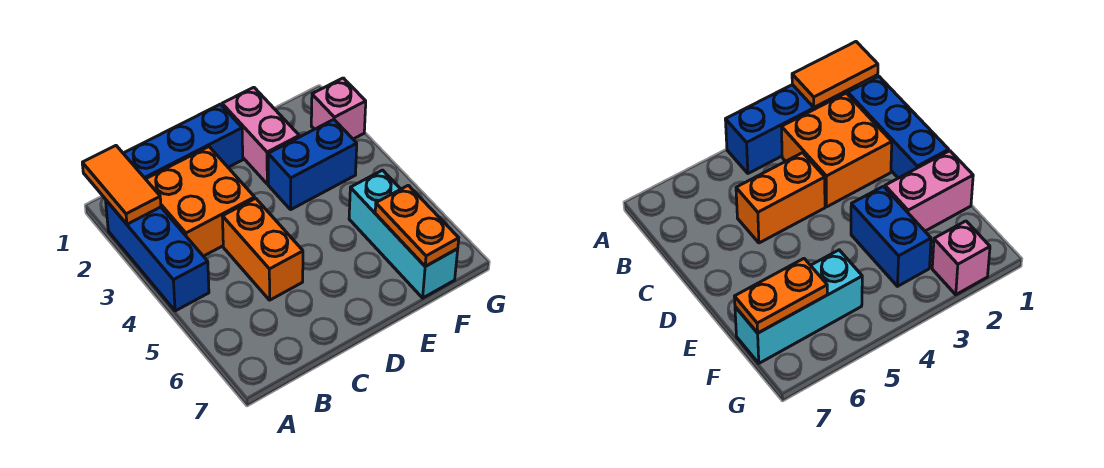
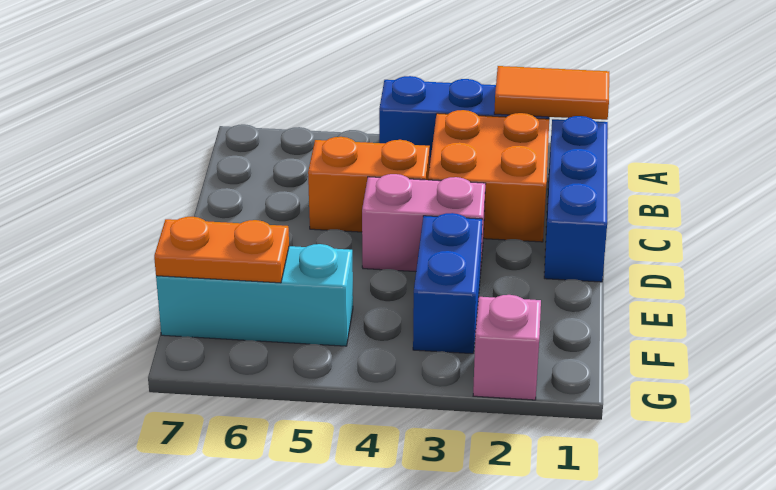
pink brick E1:E2 level 1 -> pink brick D3:D4 level 1

